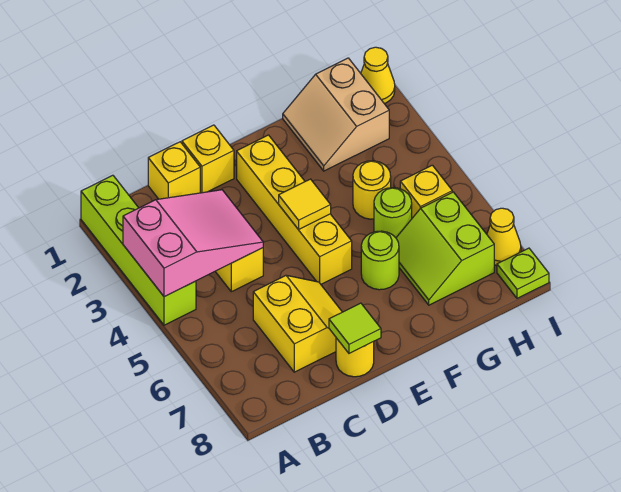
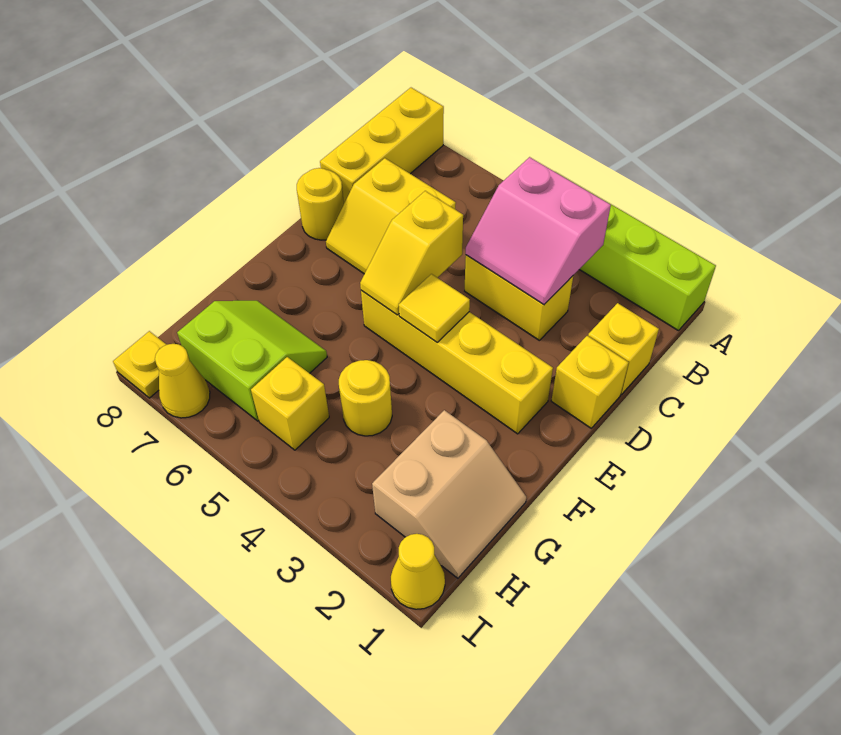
pink slope A3:C4 level 2 top A -> pink slope B3:C4 level 2 top B
none -> yellow brick A8:C8 level 1
none -> yellow slope D5:E5 level 2 top D
lime tile D8 level 2 -> none
lime round brick F6 level 1 -> none
tan slope G1:H2 level 1 top H -> tan slope G1:H2 level 1 top 2
lime round brick G5 level 1 -> none
lime plate I8 level 1 -> yellow plate I8 level 1

